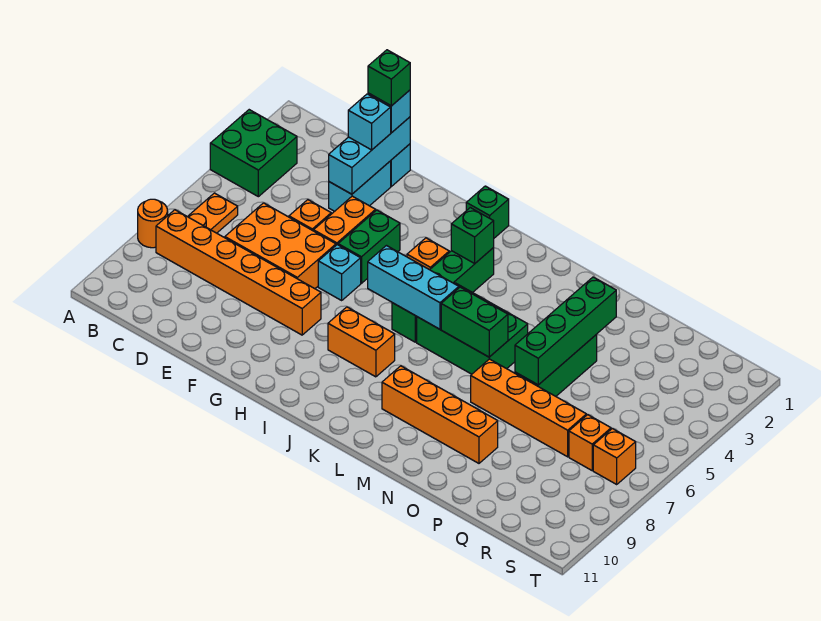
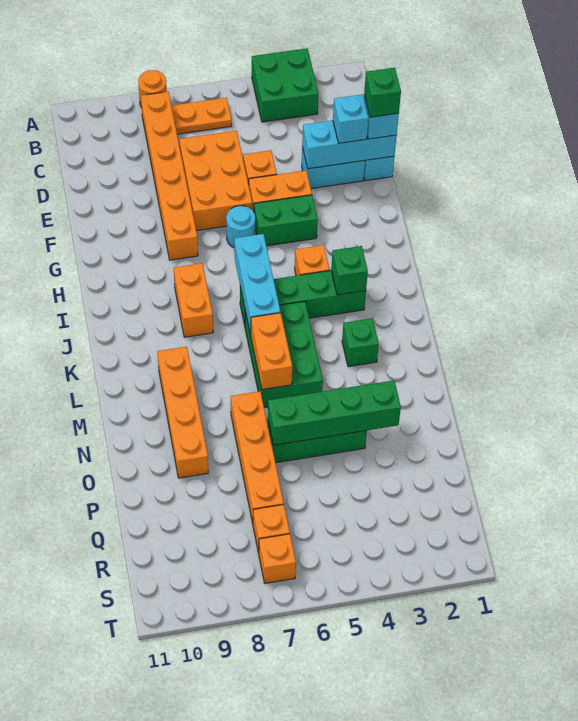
cyan brick G6 level 1 -> cyan round brick G6 level 1
green brick I1 level 1 -> green brick L3 level 1
green brick L6:M6 level 2 -> orange brick L6:M6 level 2

